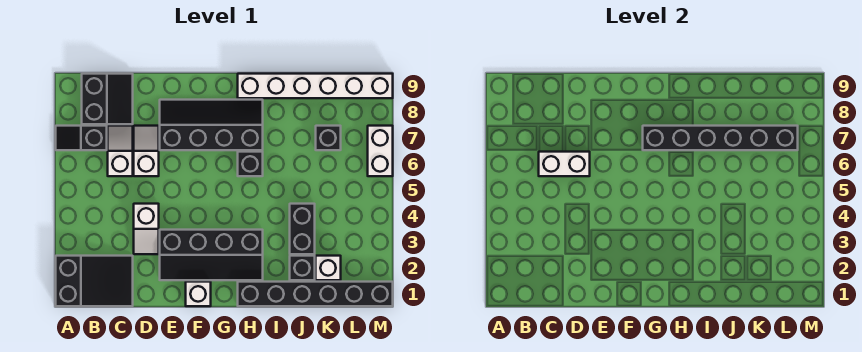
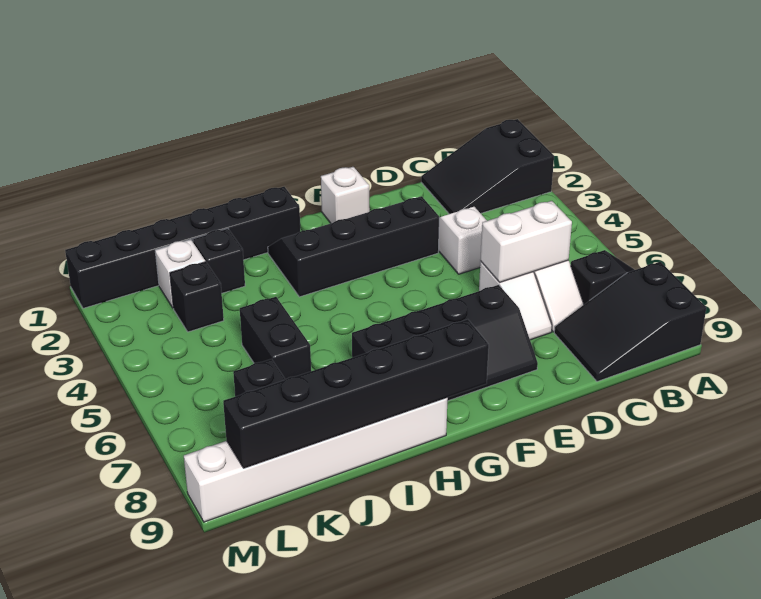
black slope B8:C9 level 1 top B -> black slope A8:C9 level 1 top A
black brick G7:L7 level 2 -> black brick G9:L9 level 2
black brick H6 level 1 -> black brick K3 level 1
black brick J3:J4 level 1 -> black brick J5:J6 level 1
white brick M6:M7 level 1 -> none

